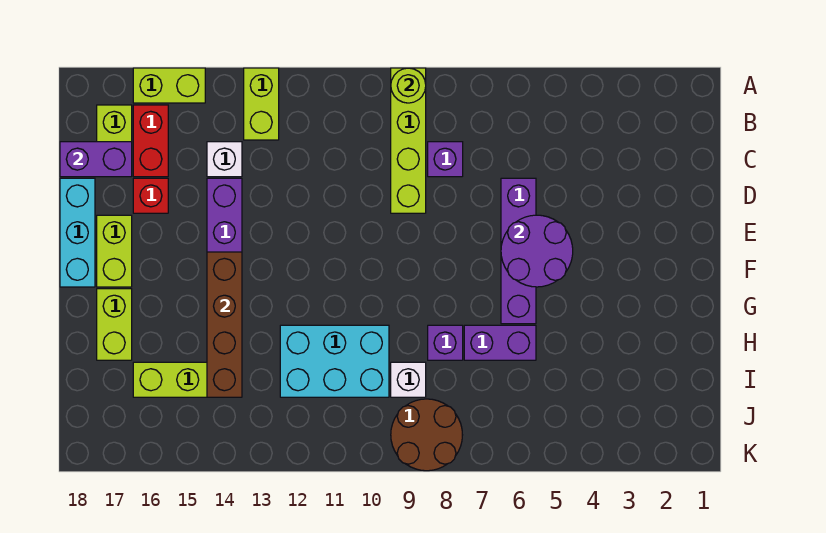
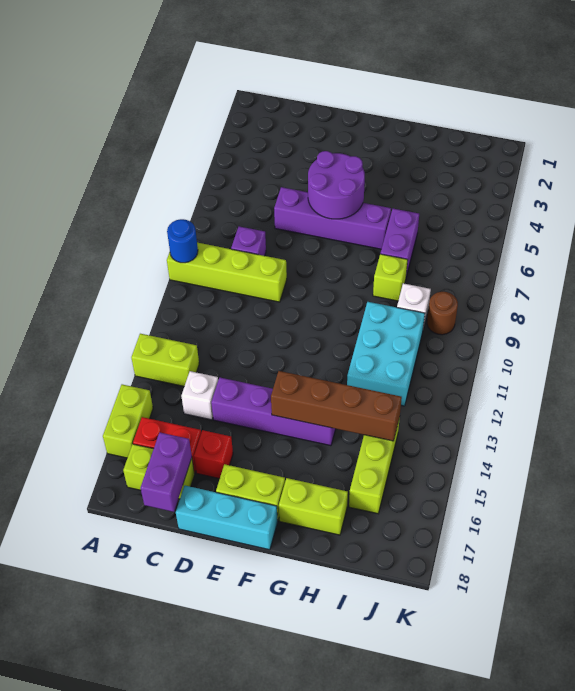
lime round brick A9 level 2 -> blue round brick A9 level 2
purple brick H8 level 1 -> lime brick H8 level 1
brown round brick J8:K9 level 1 -> brown round brick J9 level 1

